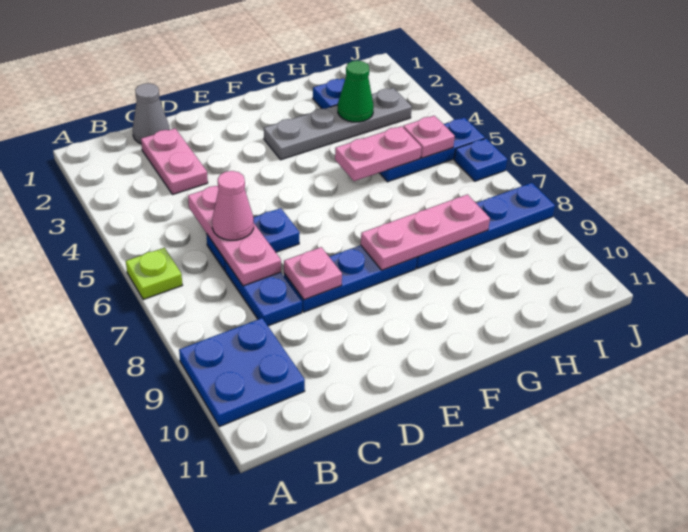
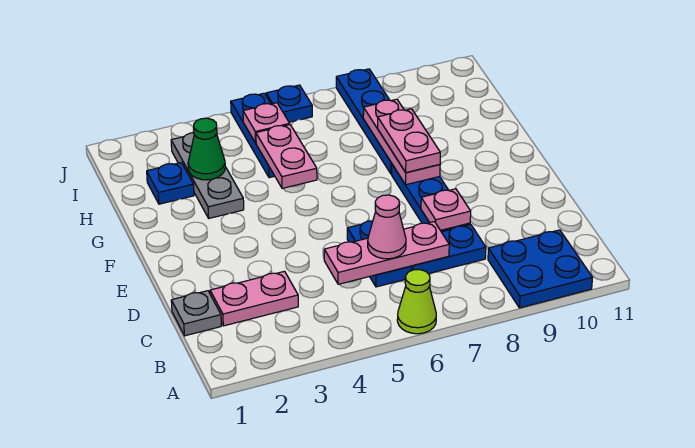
lime plate A6 level 1 -> lime cone A6 level 1
grey cone C1 level 1 -> grey plate C1 level 1
grey plate F3:I3 level 1 -> grey plate G3:I3 level 1
none -> pink plate F8:G8 level 3

